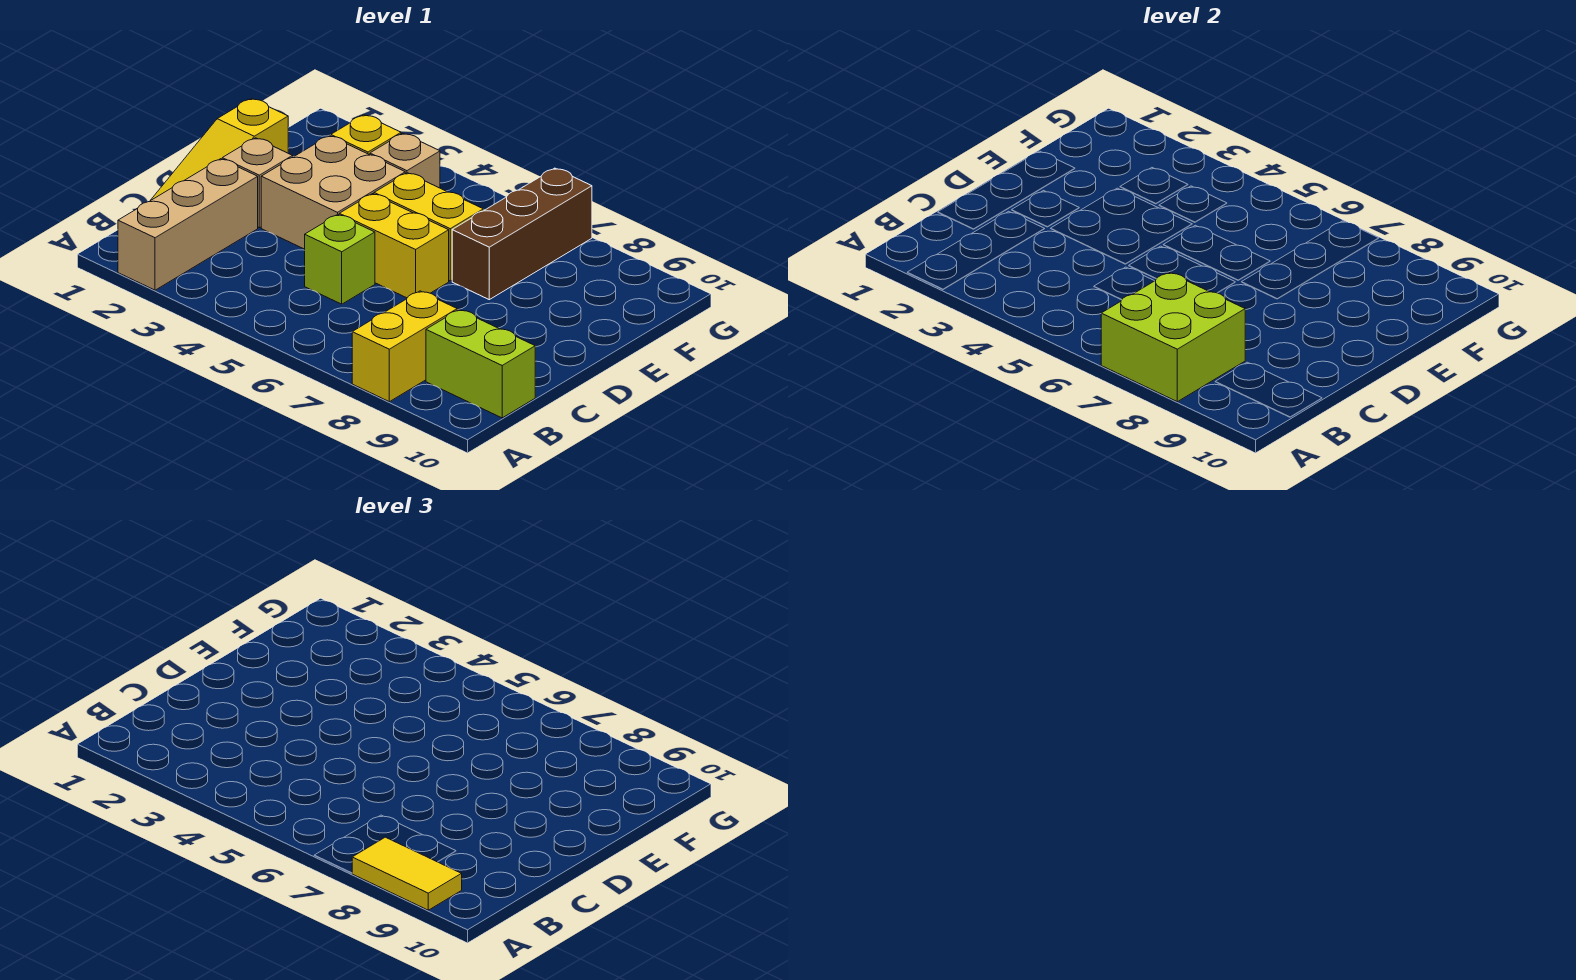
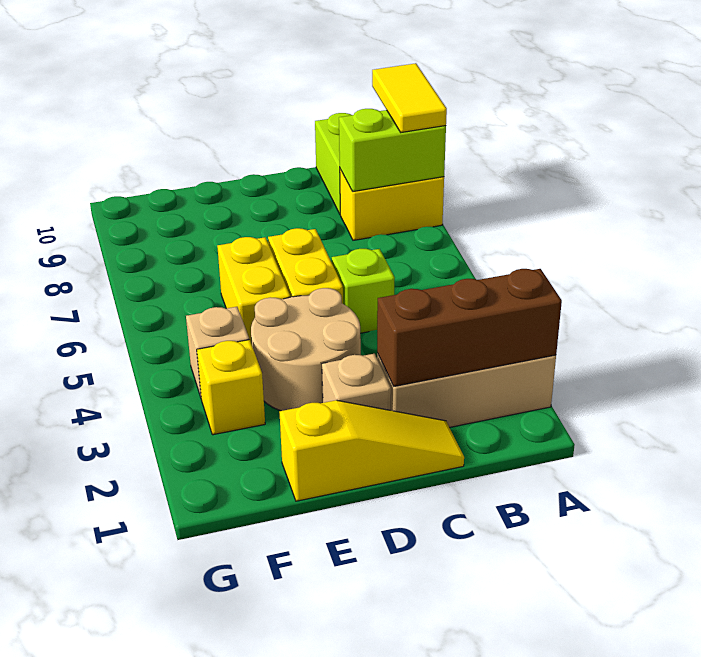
lime brick A7:B8 level 2 -> lime brick A8:B8 level 2
tan brick D3:E4 level 1 -> tan round brick D3:E4 level 1
brown brick E7:G7 level 1 -> brown brick A2:C2 level 2

